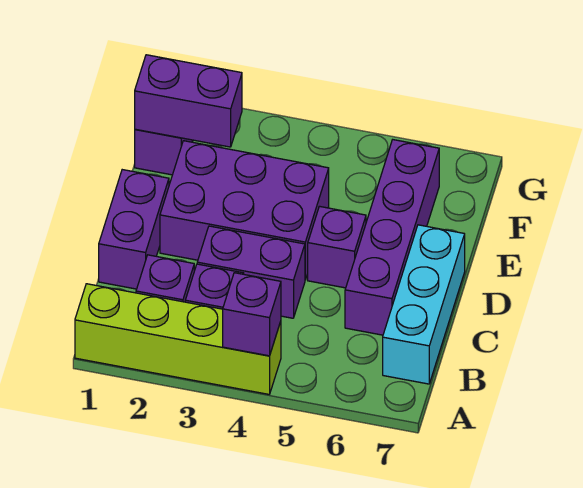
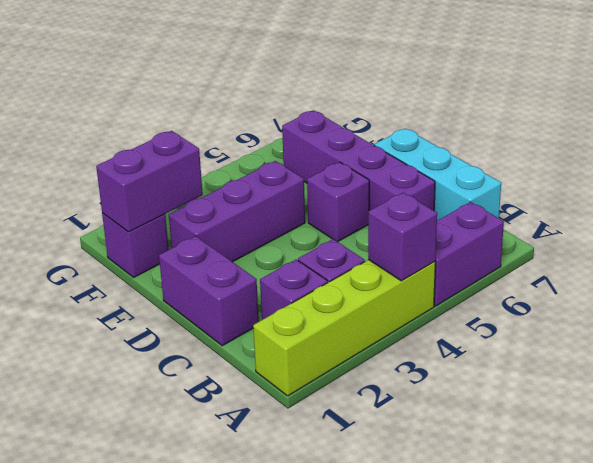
purple brick C3:C4 level 1 -> purple brick A5:A6 level 1
purple brick D2:E4 level 1 -> purple brick E2:E4 level 1

